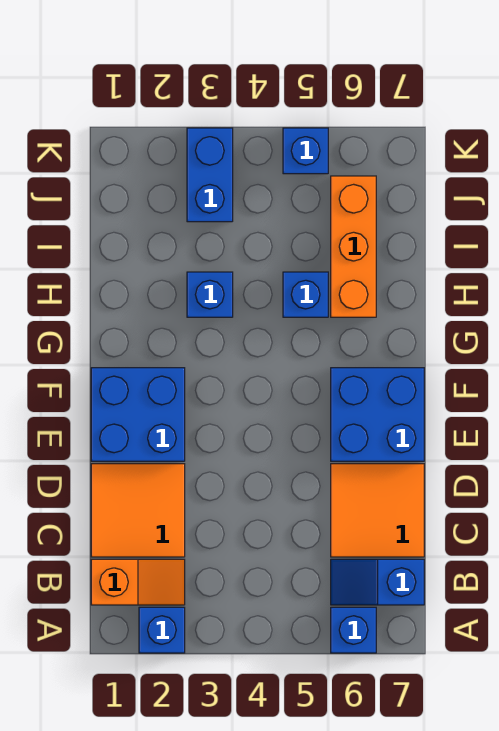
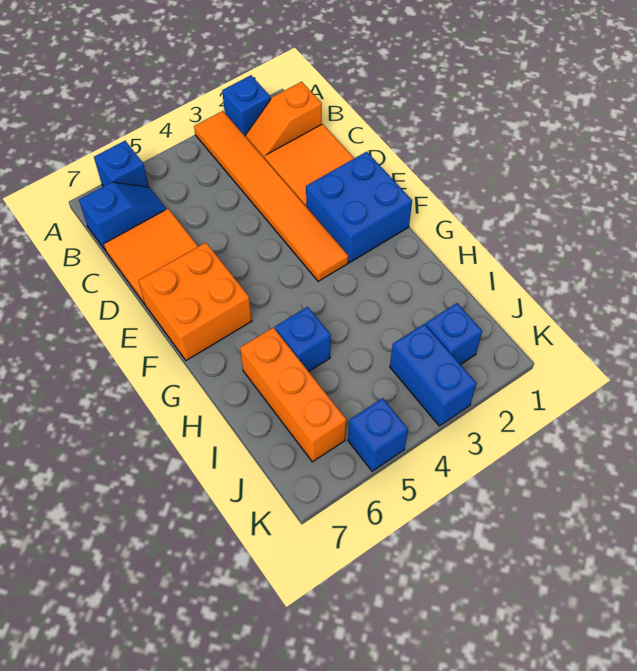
none -> orange tile A3:F3 level 1
blue brick E6:F7 level 1 -> orange brick E6:F7 level 1
blue brick H3 level 1 -> blue brick J2 level 1

